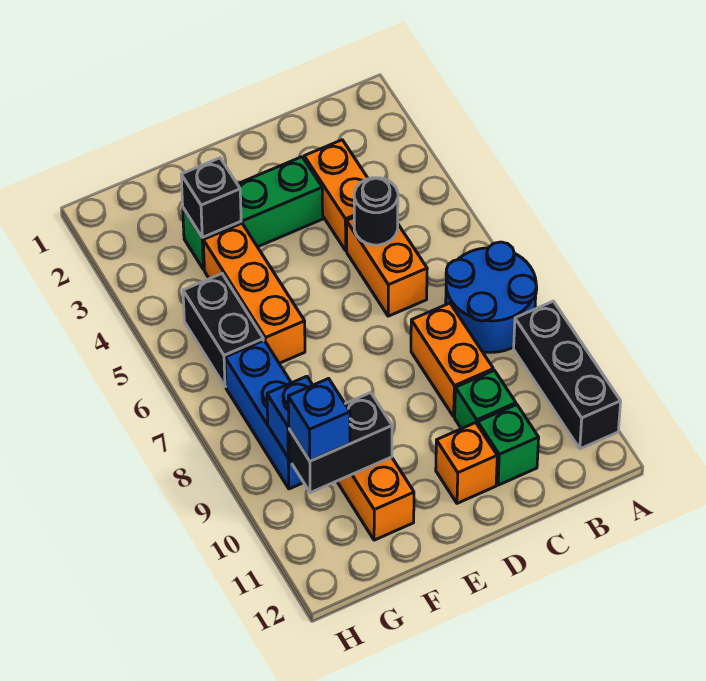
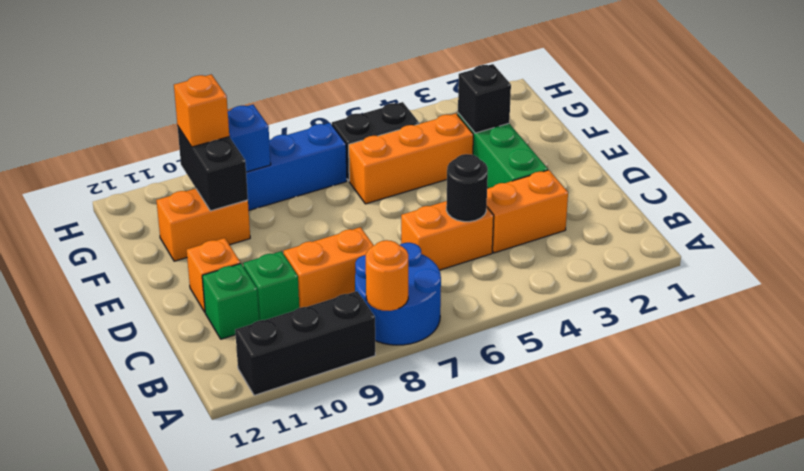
none -> orange round brick A8 level 2
blue brick G10 level 3 -> orange brick G10 level 3

